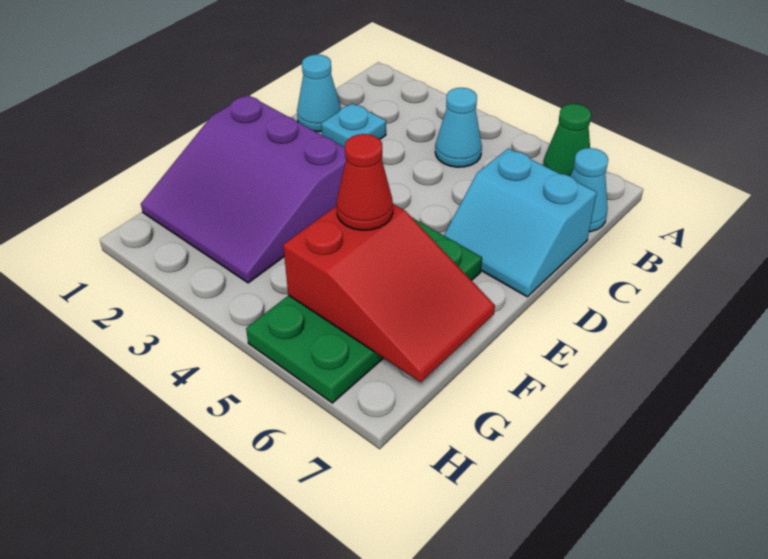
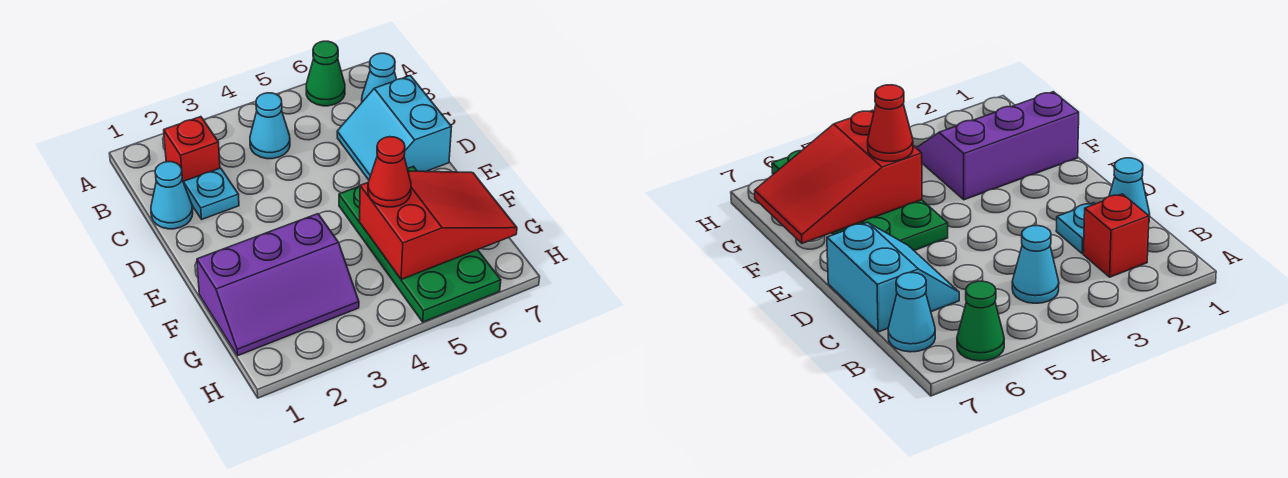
none -> red brick B2 level 1
cyan slope C6:D7 level 1 top C -> cyan slope C6:D7 level 1 top 7
purple slope E1:G3 level 1 top E -> purple slope F1:G3 level 1 top F

